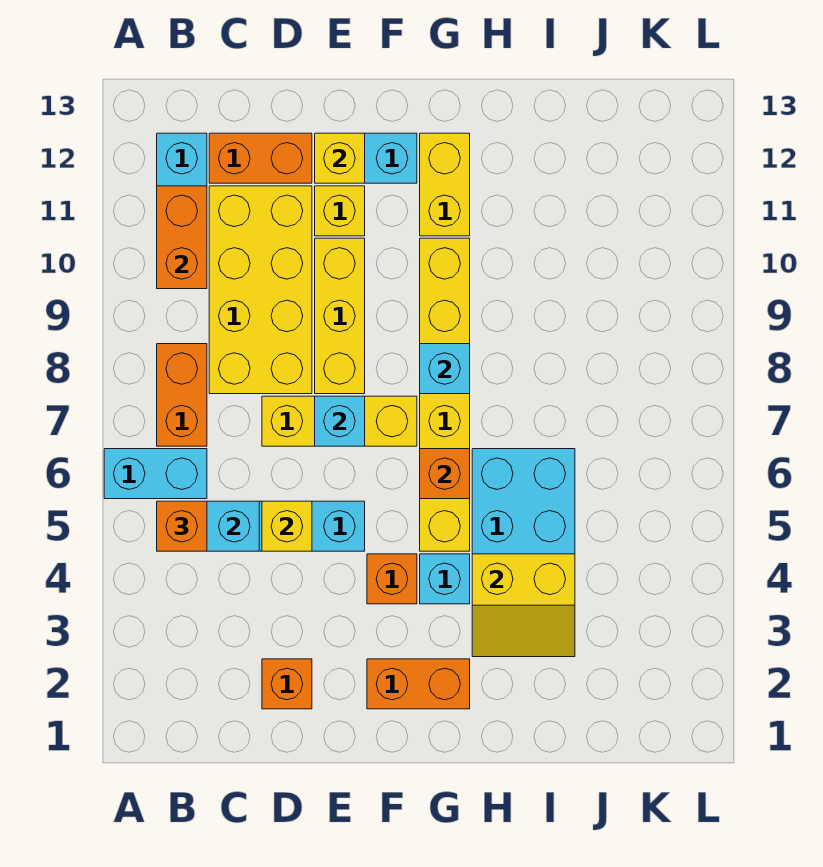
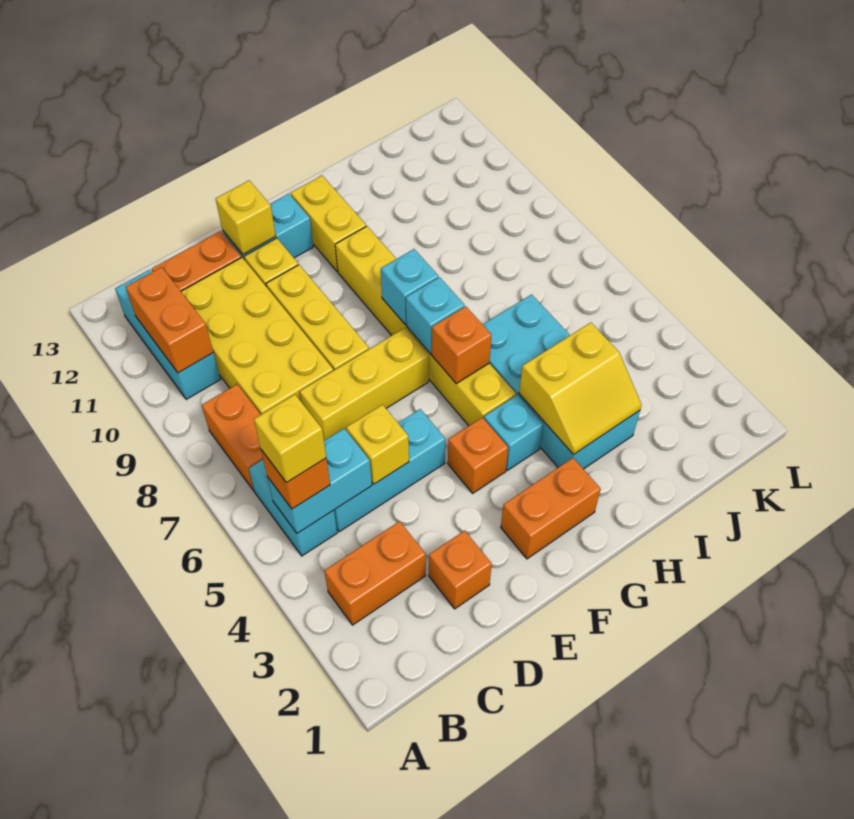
cyan brick A6:B6 level 1 -> cyan brick B5:B6 level 1
none -> orange brick B3:C3 level 1
none -> yellow brick B5 level 4
cyan brick E7 level 2 -> cyan brick G7 level 2

